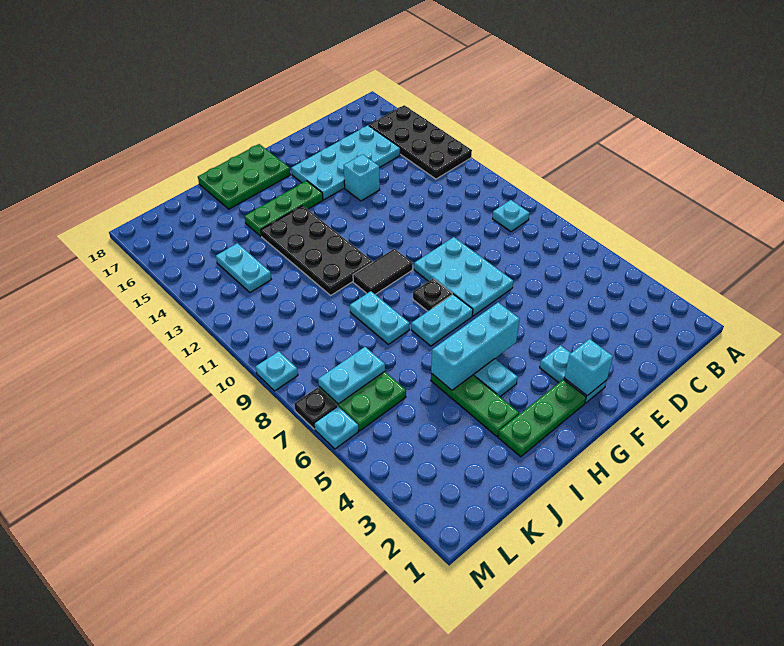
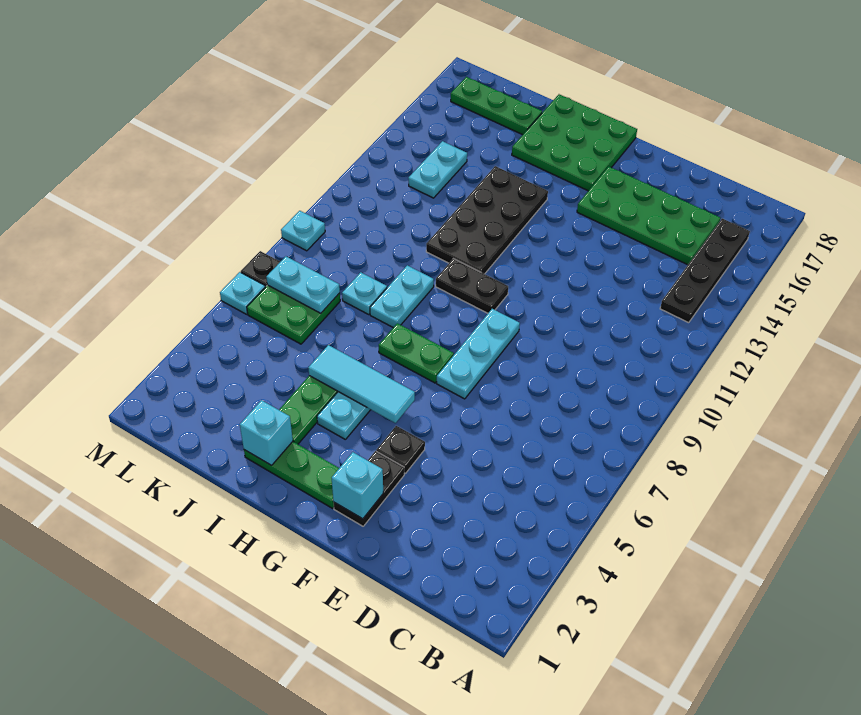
black plate A13:B16 level 1 -> black plate B13:B16 level 1
cyan plate B9 level 1 -> cyan plate J8 level 1
cyan plate C15:F16 level 1 -> green plate C15:F16 level 1
cyan plate E7:F9 level 1 -> cyan plate F7:F9 level 1
cyan brick E14 level 1 -> cyan brick I2 level 2
cyan plate F2:F3 level 1 -> black plate F2:F3 level 1
cyan brick G5:I5 level 2 -> cyan tile G5:I5 level 2
cyan plate G7:H7 level 1 -> green plate G7:H7 level 1
black plate G8 level 1 -> black plate F4 level 1
black tile G10:H10 level 1 -> black plate G10:H10 level 1
green plate G15:I15 level 1 -> green plate J17:L17 level 1
green plate G17:I18 level 1 -> green plate G16:I18 level 1

